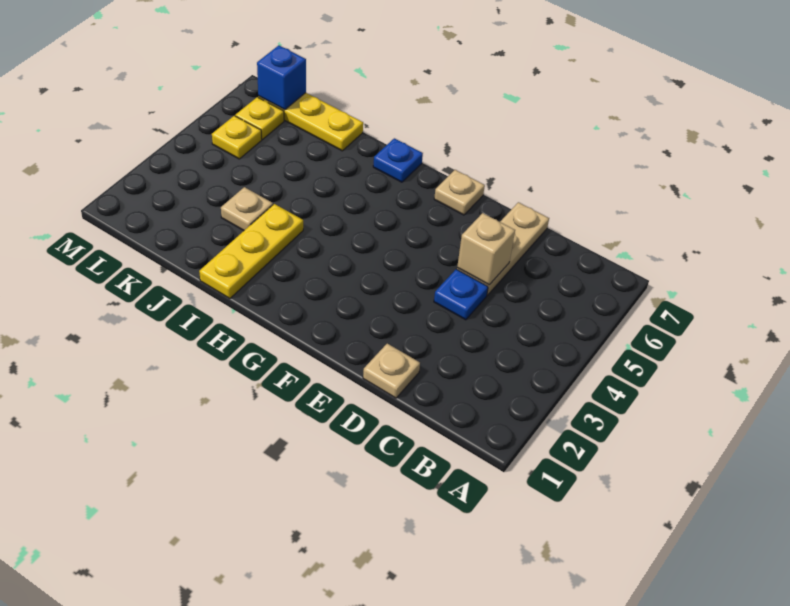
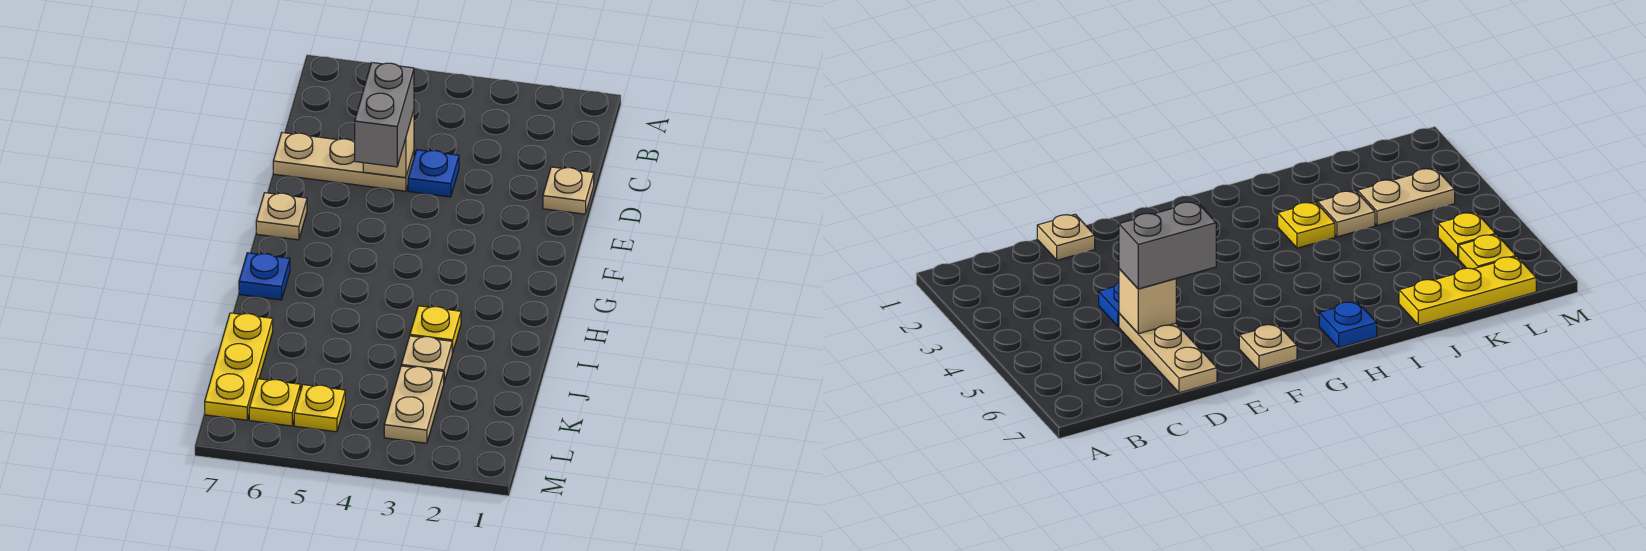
none -> grey brick D5:E5 level 3
yellow plate I1:I3 level 1 -> yellow plate I3 level 1
none -> tan plate K3:L3 level 1
blue brick L7 level 2 -> none

